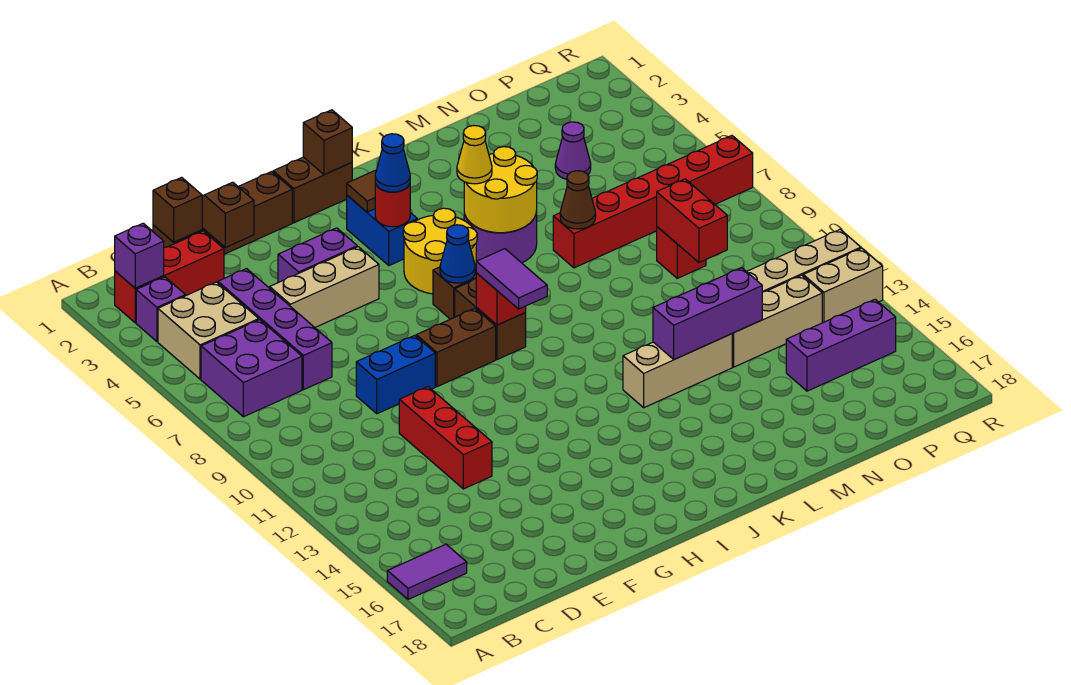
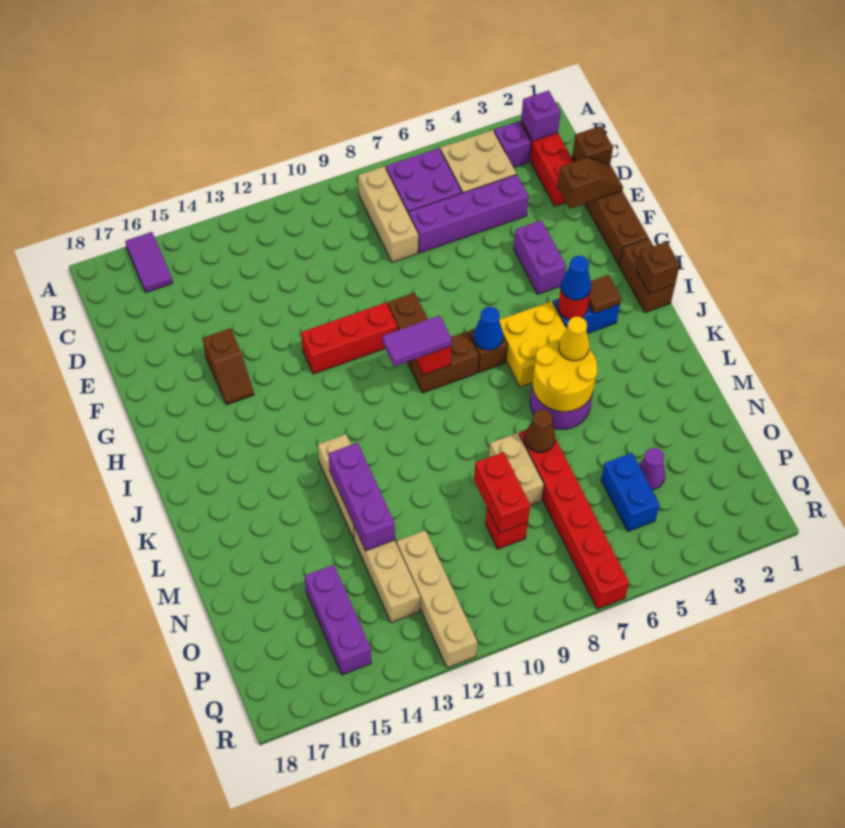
tan brick E5:G5 level 1 -> tan brick B8:D8 level 1
blue brick E9:F9 level 1 -> blue brick O5:P5 level 1
red brick E11:E13 level 1 -> red brick G10:G12 level 1
none -> brown slope F15:G15 level 1 top F
yellow round brick I5:J6 level 1 -> yellow brick I5:J6 level 1
red brick O9:O10 level 2 -> red brick N9:O9 level 2
tan brick Q13:R13 level 1 -> tan brick M8:N8 level 1

